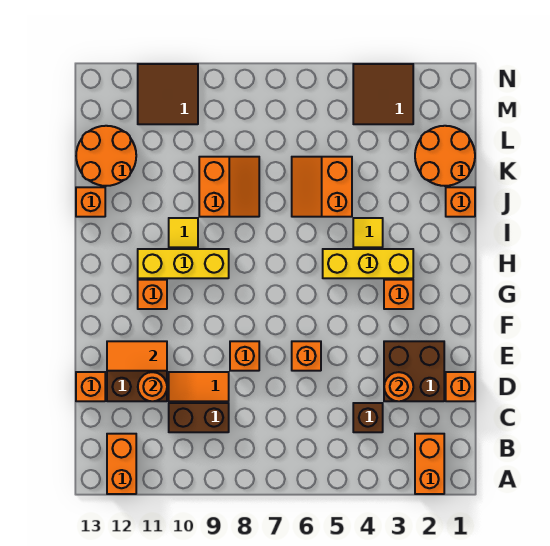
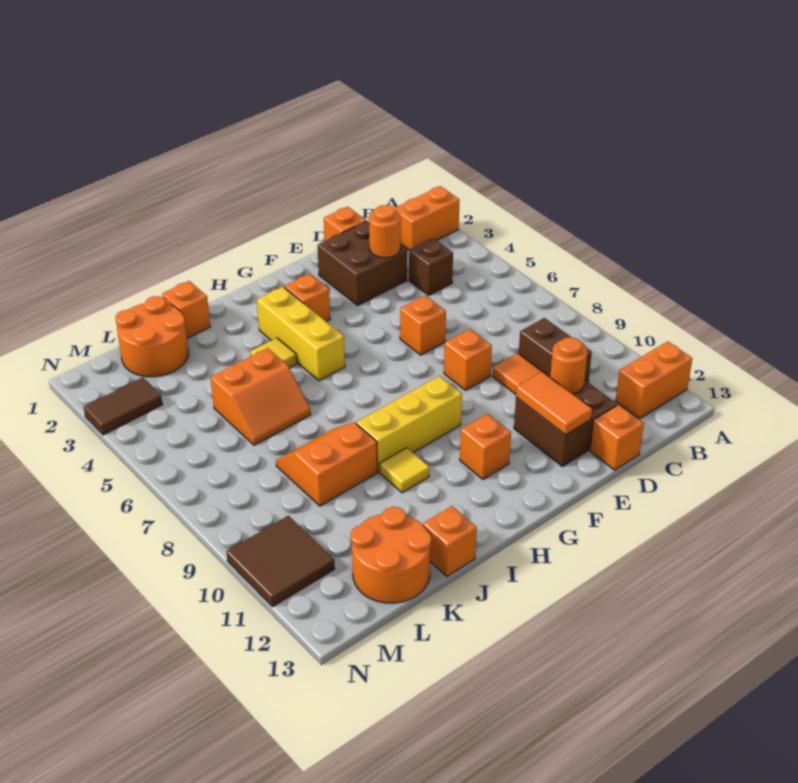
yellow brick H9:H11 level 1 -> yellow brick G9:I9 level 1
brown tile M3:N4 level 1 -> brown tile M3:N3 level 1

